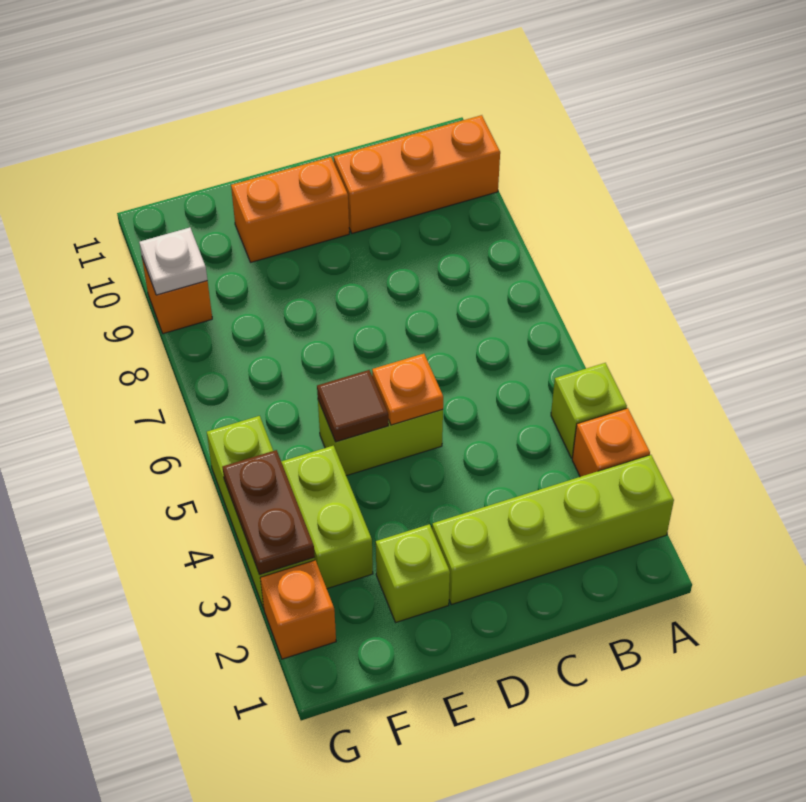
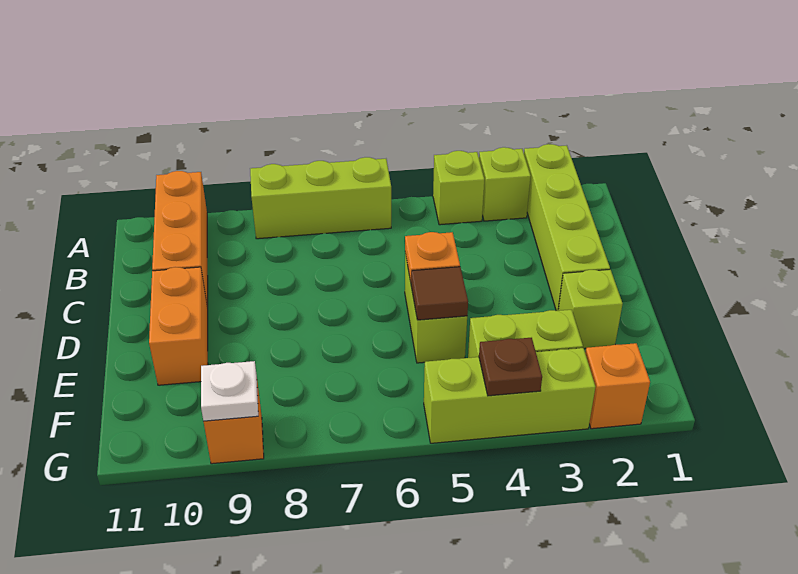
orange brick A3 level 1 -> lime brick A3 level 1
none -> lime brick A6:A8 level 1
brown plate G3:G4 level 2 -> brown plate G4 level 2

